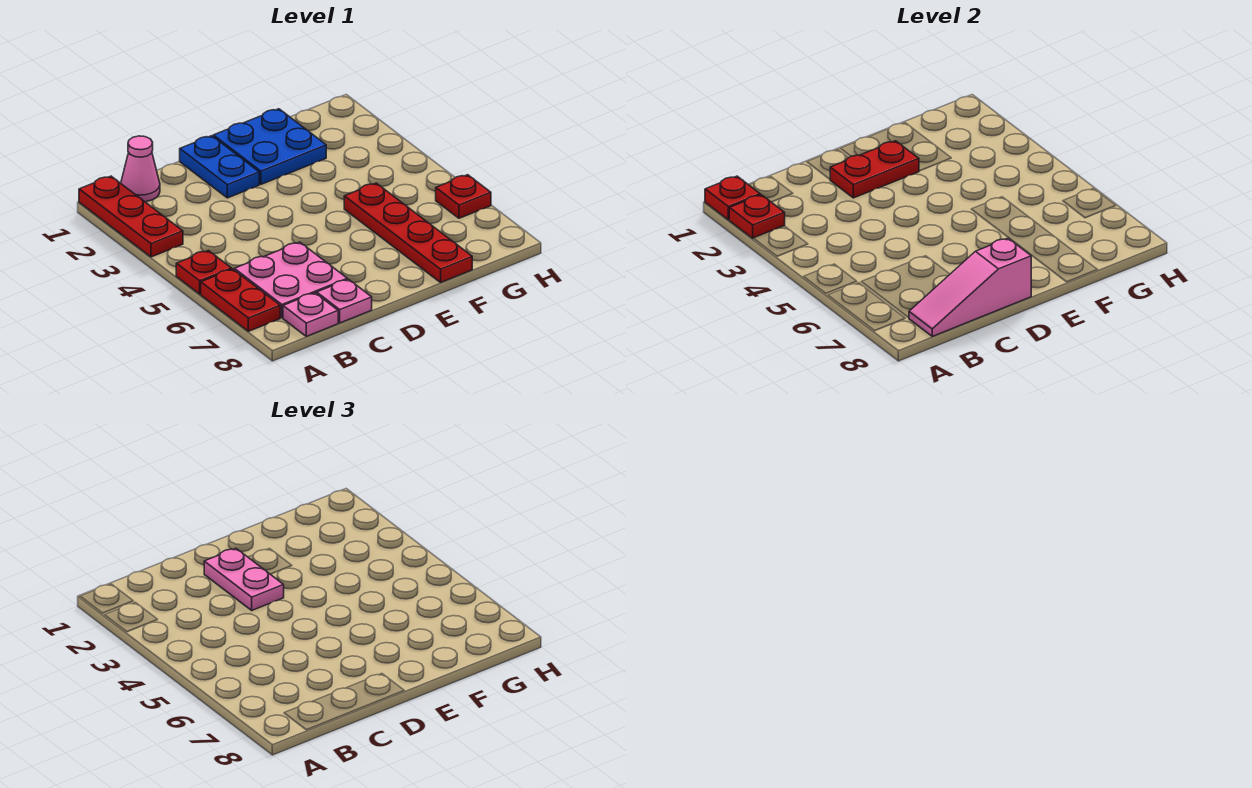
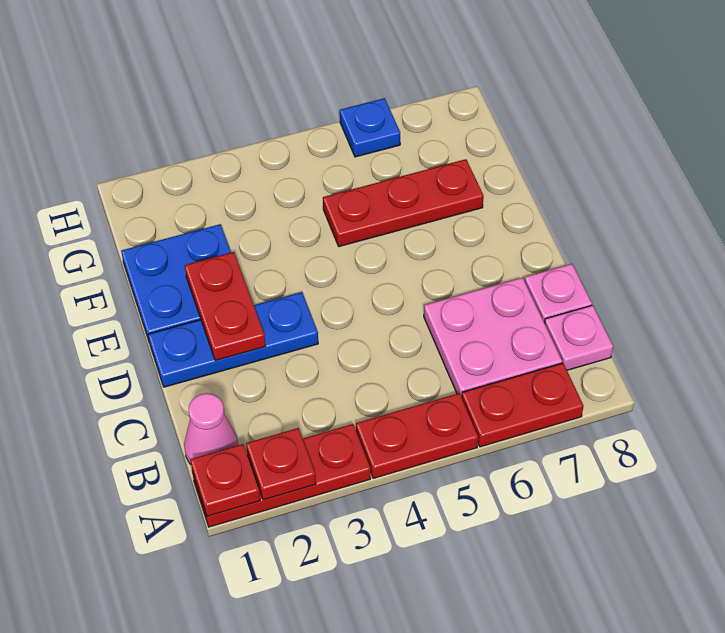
red plate A5 level 1 -> red plate A4:A5 level 1
pink slope B8:D8 level 2 top D -> none
blue plate D1:D2 level 1 -> blue plate D1:D3 level 1
pink plate D2:D3 level 3 -> none
red plate F5:F8 level 1 -> red plate F5:F7 level 1
red plate H6 level 1 -> blue plate H6 level 1

